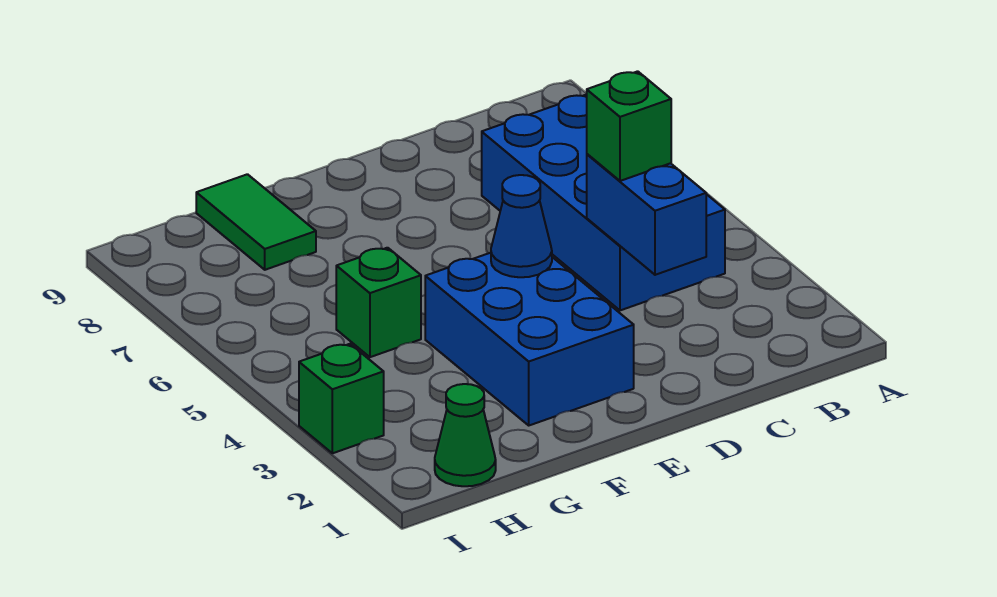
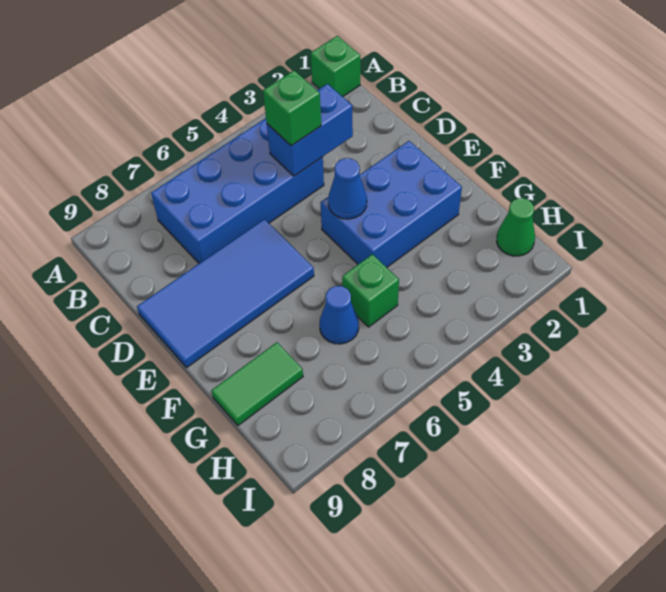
none -> blue tile D6:E9 level 1
none -> blue cone G6 level 1
green brick I3 level 1 -> green brick A1 level 1

